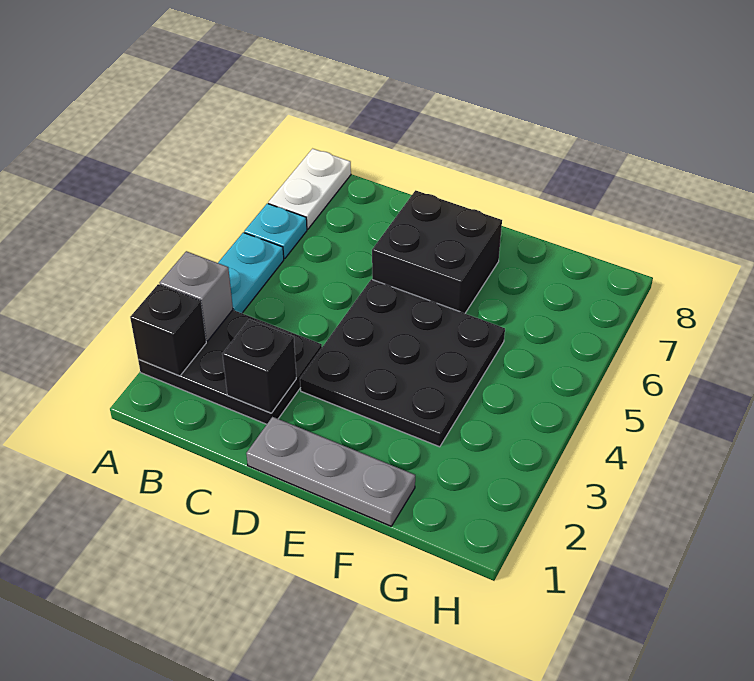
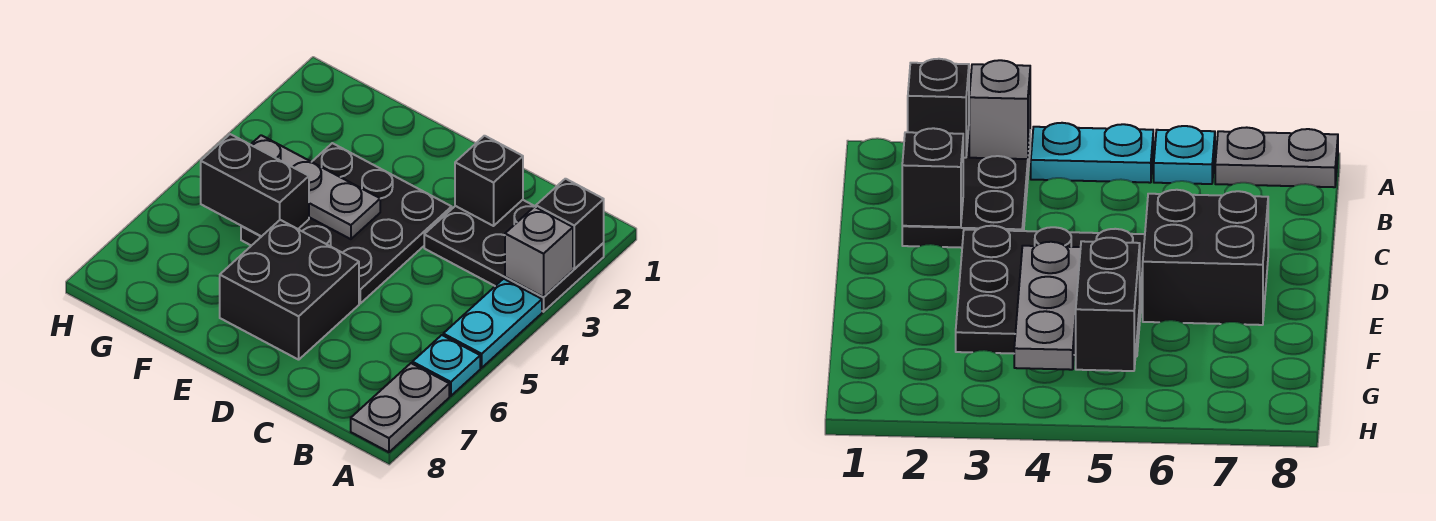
white plate A7:A8 level 1 -> grey plate A7:A8 level 1
grey plate D1:F1 level 1 -> grey plate E4:G4 level 2
none -> black brick F5:G5 level 2

